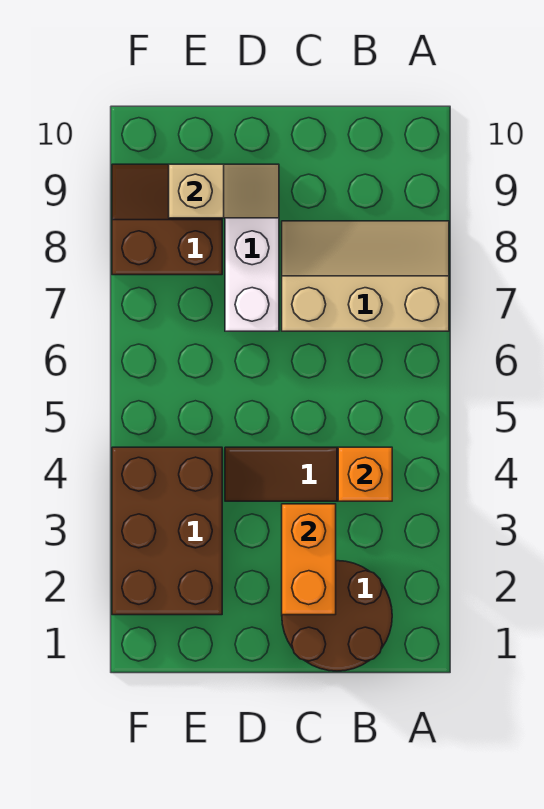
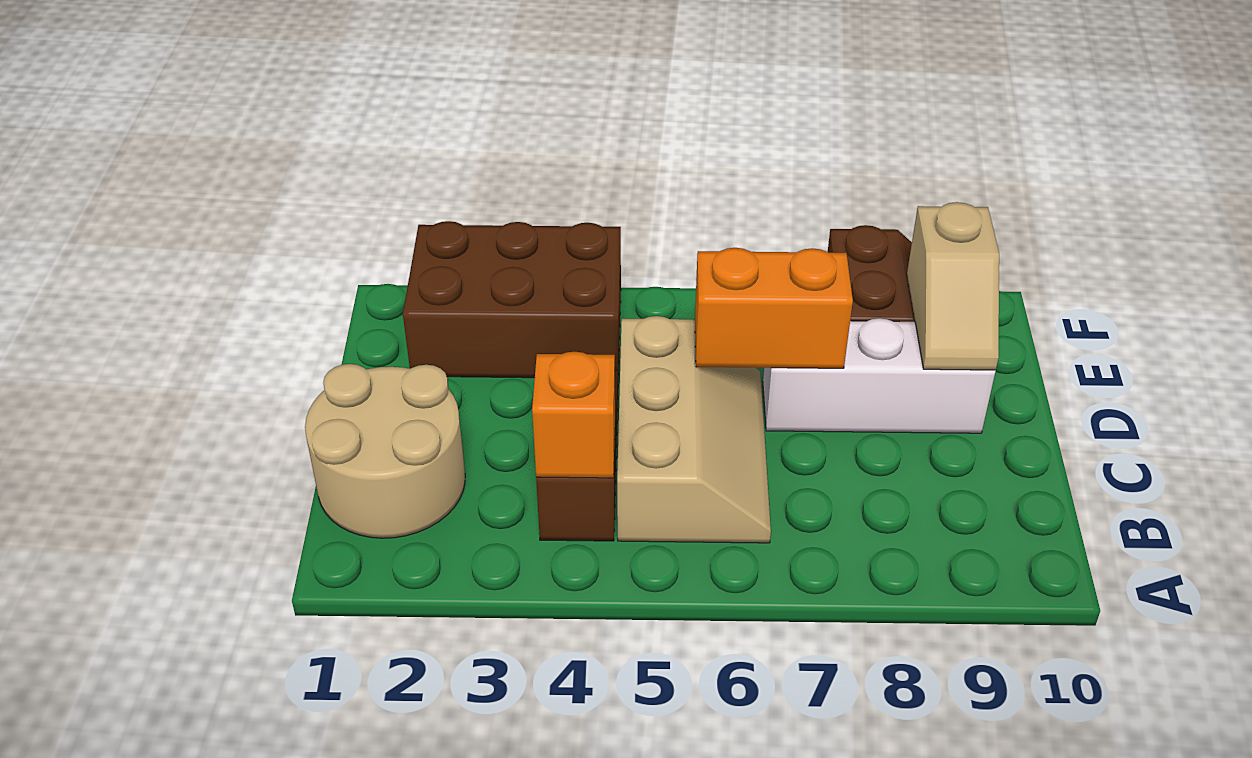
tan slope A7:C8 level 1 top 7 -> tan slope B5:D6 level 1 top 5
brown round brick B1:C2 level 1 -> tan round brick B1:C2 level 1
orange brick C2:C3 level 2 -> orange brick D6:D7 level 2

